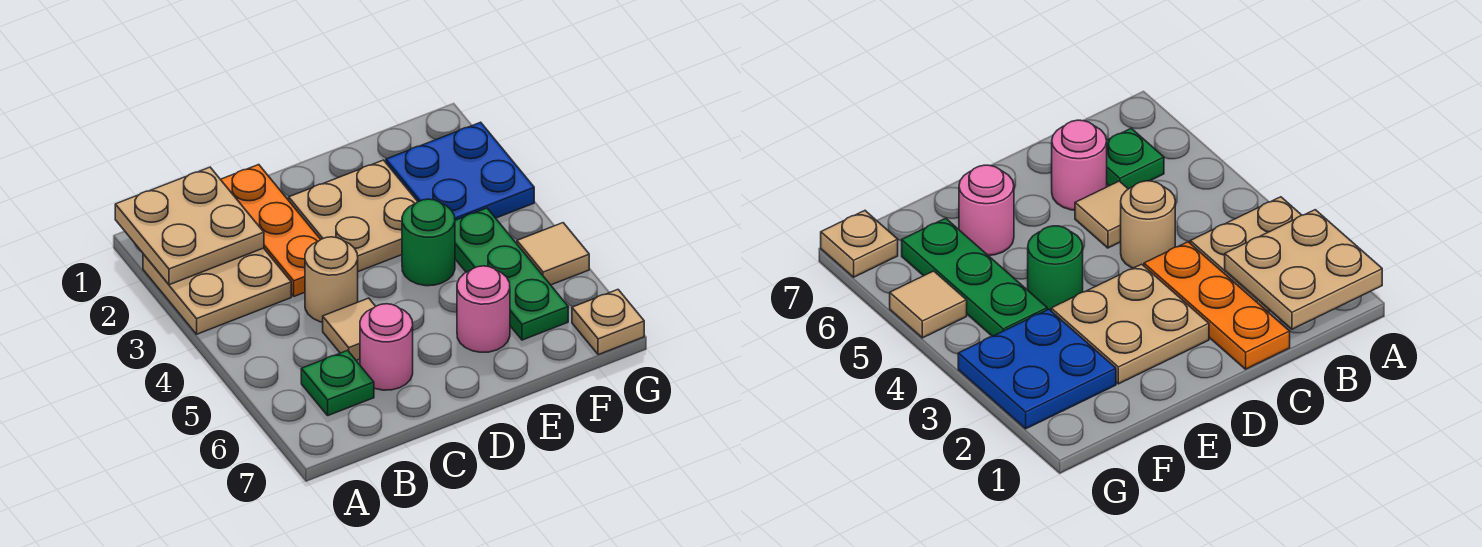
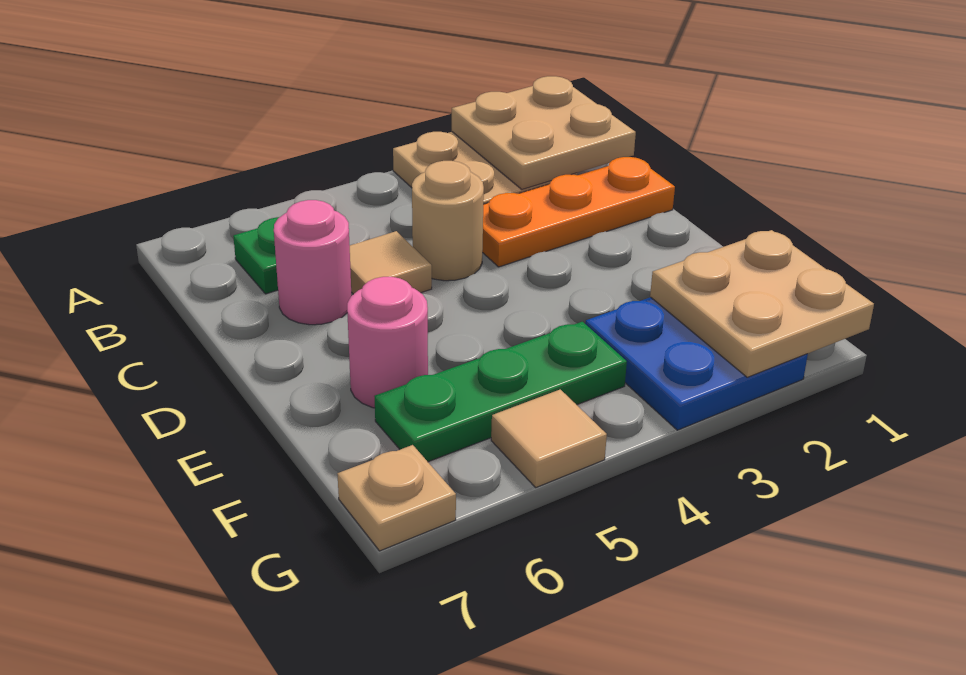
tan plate D2:E3 level 1 -> tan plate F1:G2 level 2
green round brick E4 level 1 -> none

